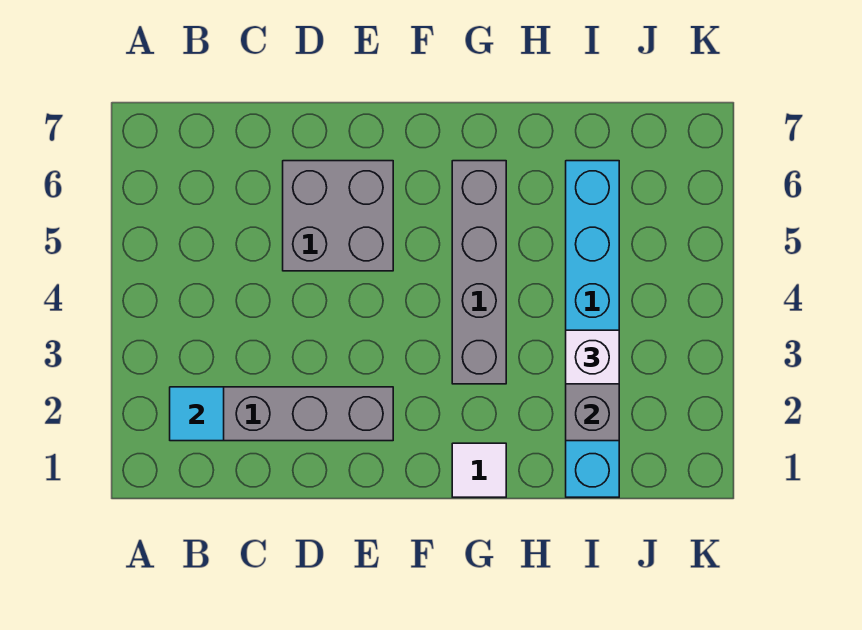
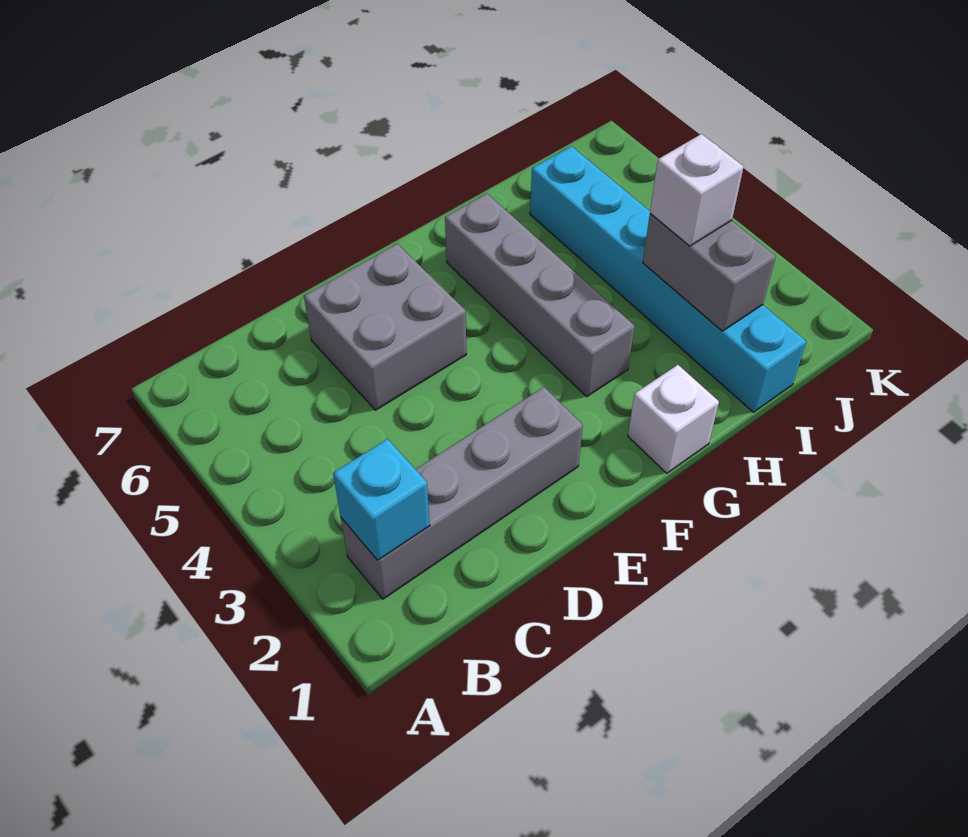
cyan tile B2 level 2 -> cyan brick B2 level 2
white tile G1 level 1 -> white brick G1 level 1

